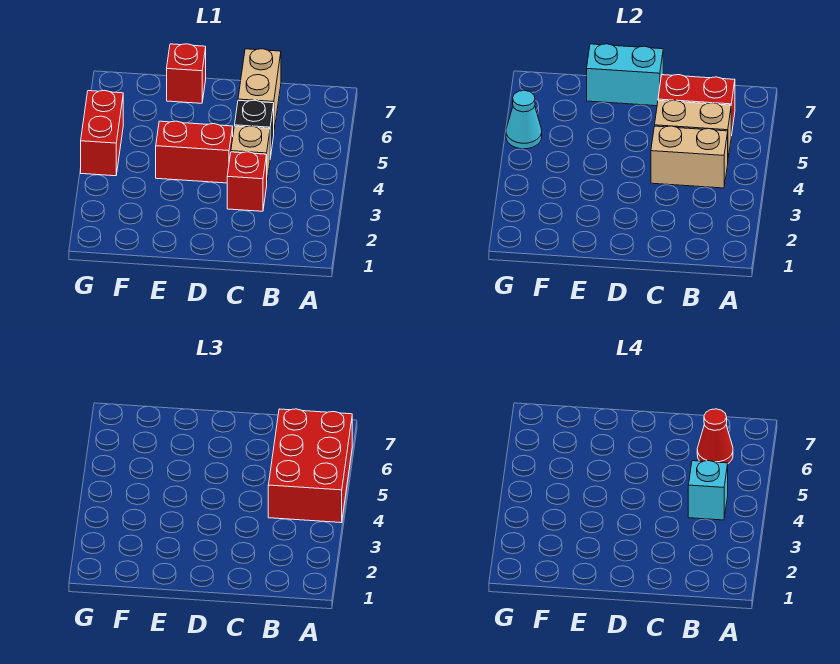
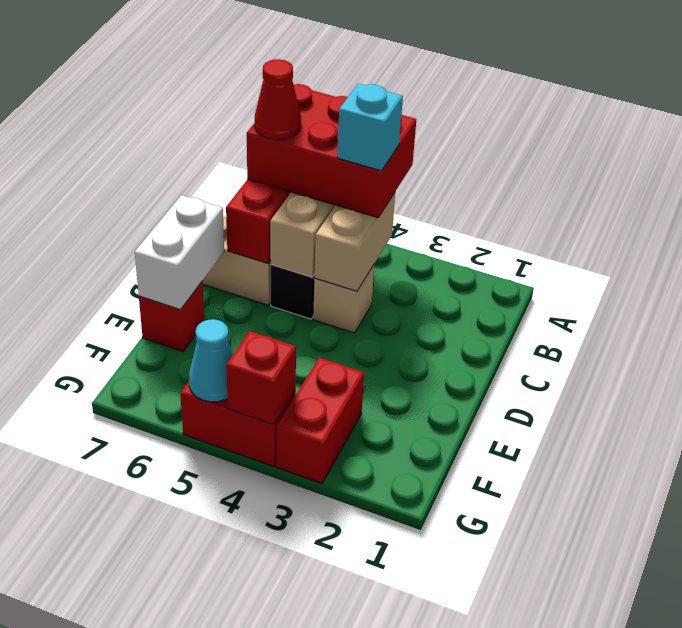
red brick C3 level 1 -> red brick G4 level 2
red brick D4:E4 level 1 -> red brick F3:G3 level 1
cyan brick D7:E7 level 2 -> white brick D7:E7 level 2

